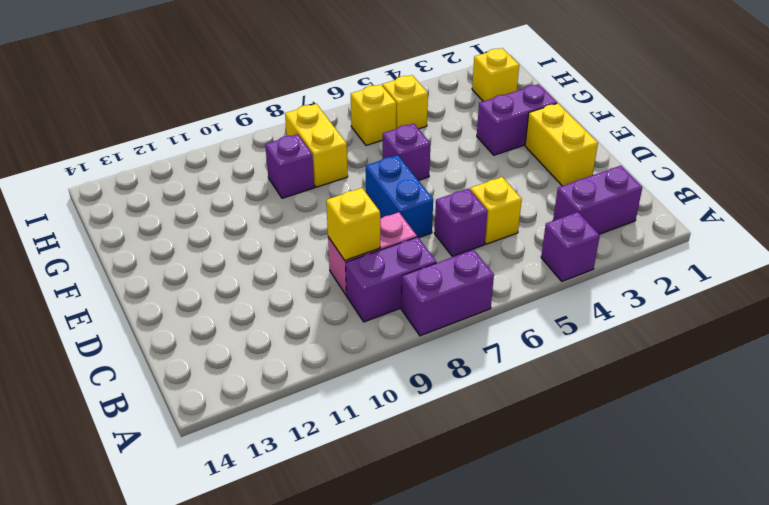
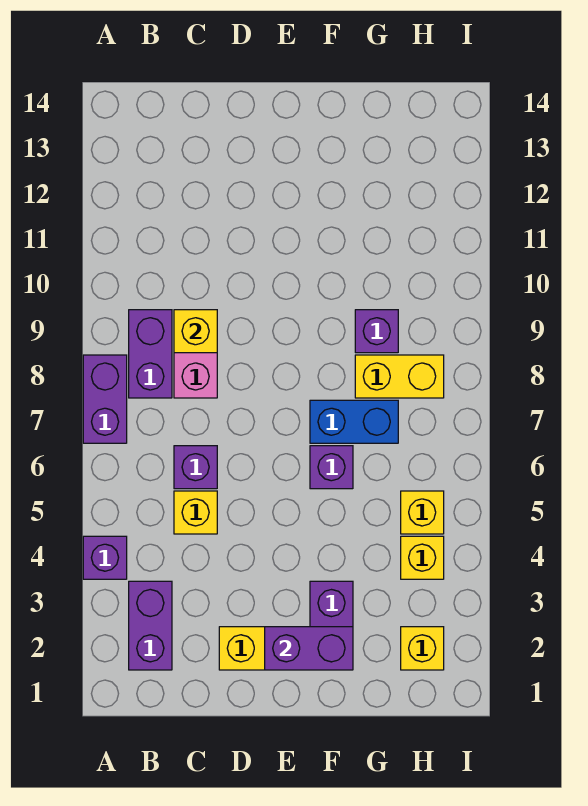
blue brick D7:E7 level 1 -> blue brick F7:G7 level 1
none -> purple brick E2:F2 level 2
yellow brick H6 level 1 -> yellow brick H4 level 1

